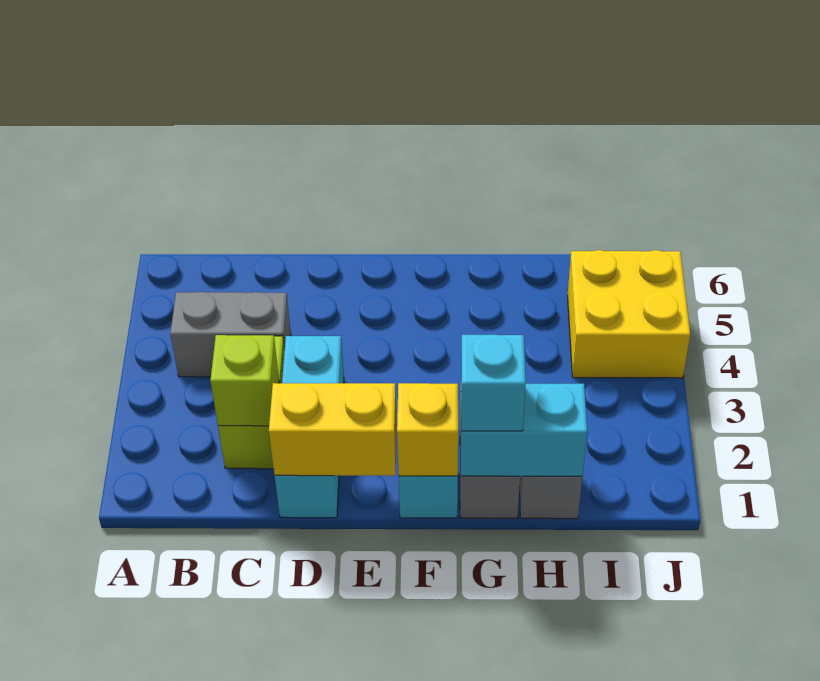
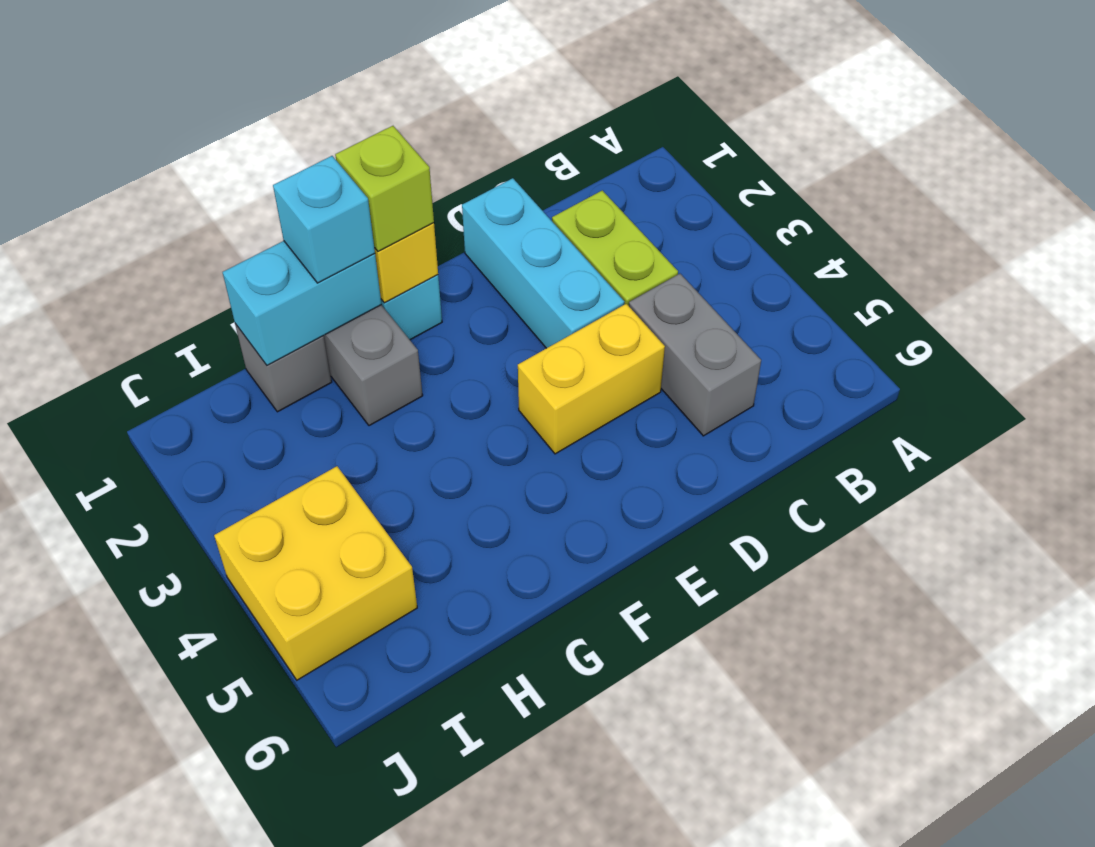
grey brick B4:C4 level 1 -> grey brick C4:C5 level 1
lime brick C2 level 2 -> lime brick F1 level 3
yellow brick D1:E1 level 2 -> yellow brick D4:E4 level 1

